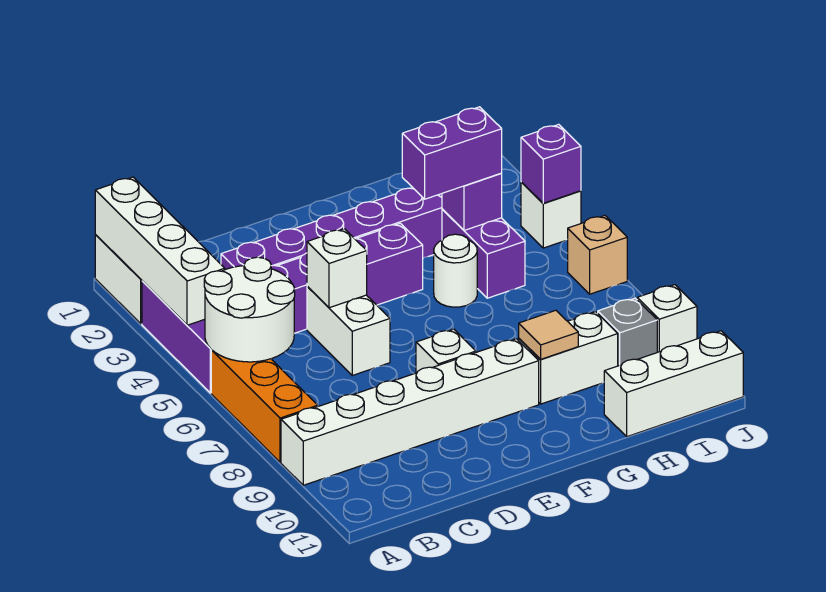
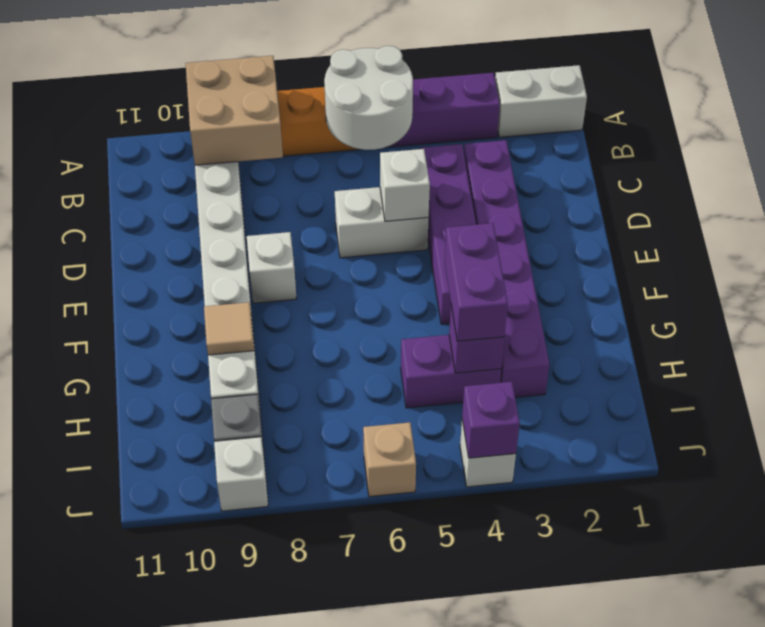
white brick A1:A4 level 2 -> none
none -> tan brick A8:B9 level 2
white round brick G5 level 1 -> none
white brick H11:J11 level 1 -> none

